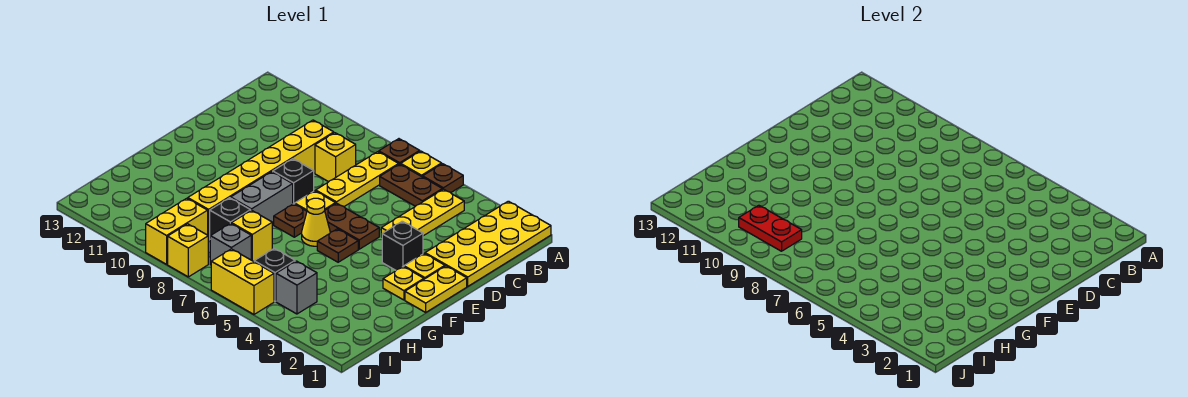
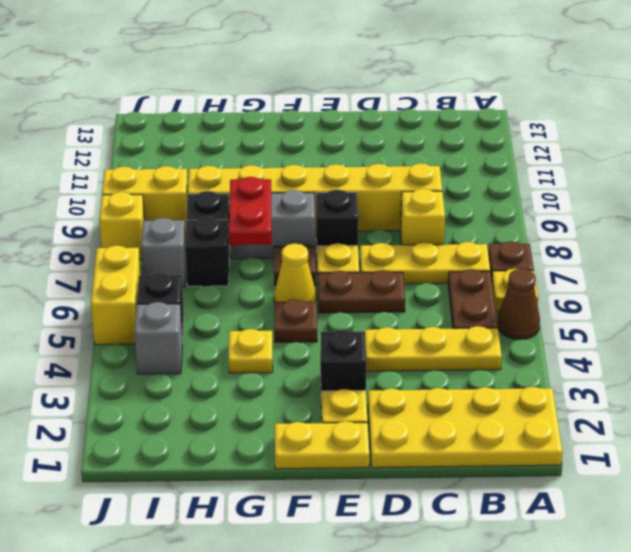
brown plate A5 level 1 -> brown cone A5 level 1
brown plate E5:E6 level 1 -> brown plate D6:E6 level 1
yellow plate F2 level 1 -> yellow plate G4 level 1
yellow brick H7 level 1 -> black brick H7 level 1
red plate I9:I10 level 2 -> red plate G7:G8 level 2

